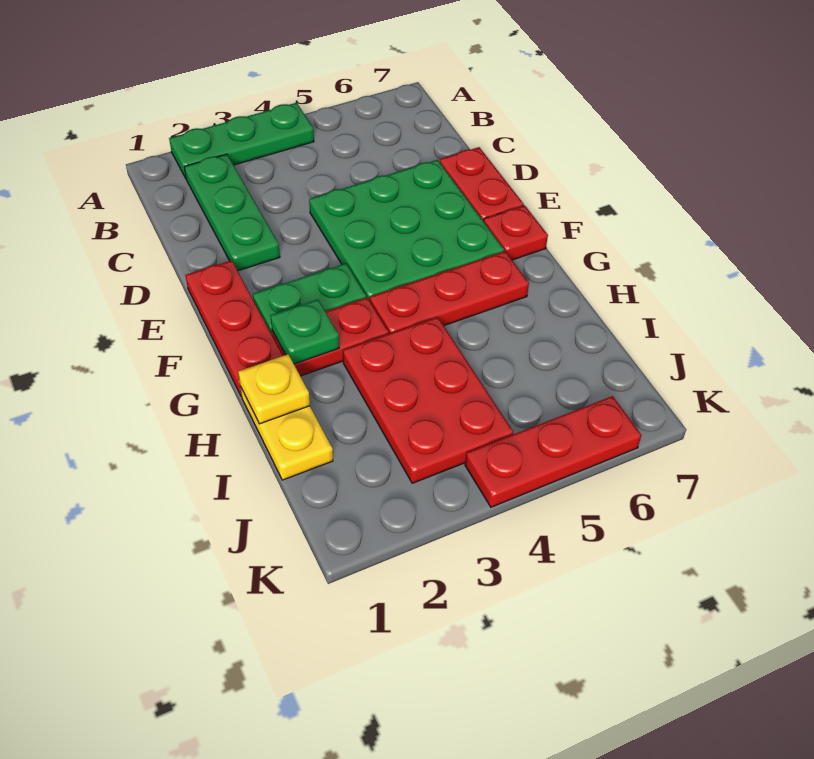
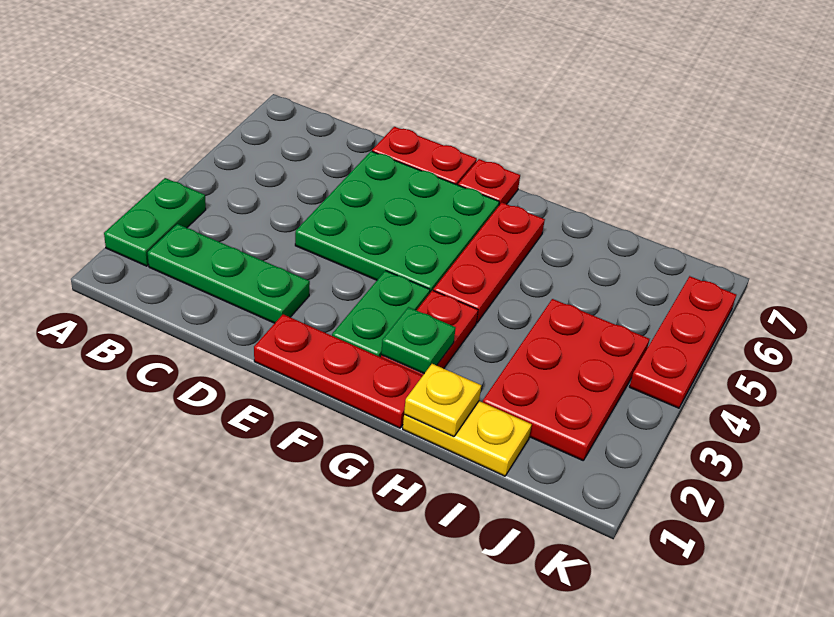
green plate A2:A4 level 1 -> green plate A2:A3 level 1
red plate H3:J4 level 1 -> red plate I2:J4 level 1

